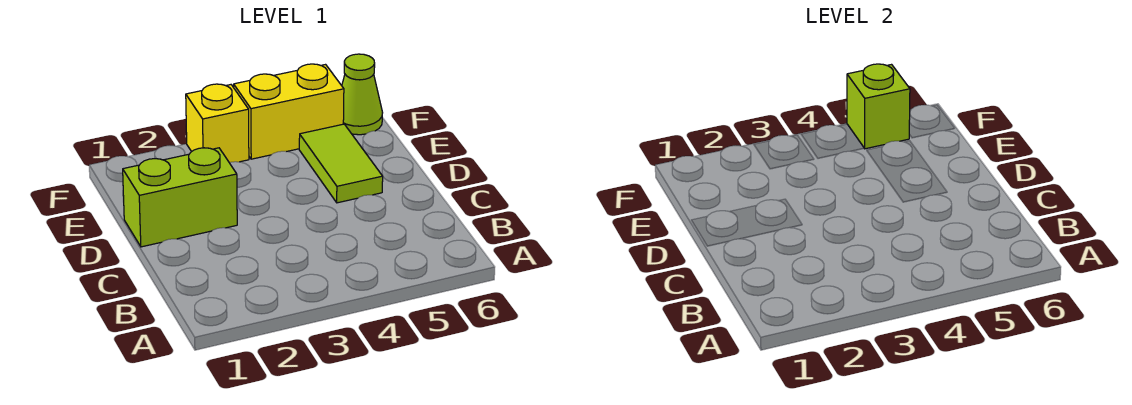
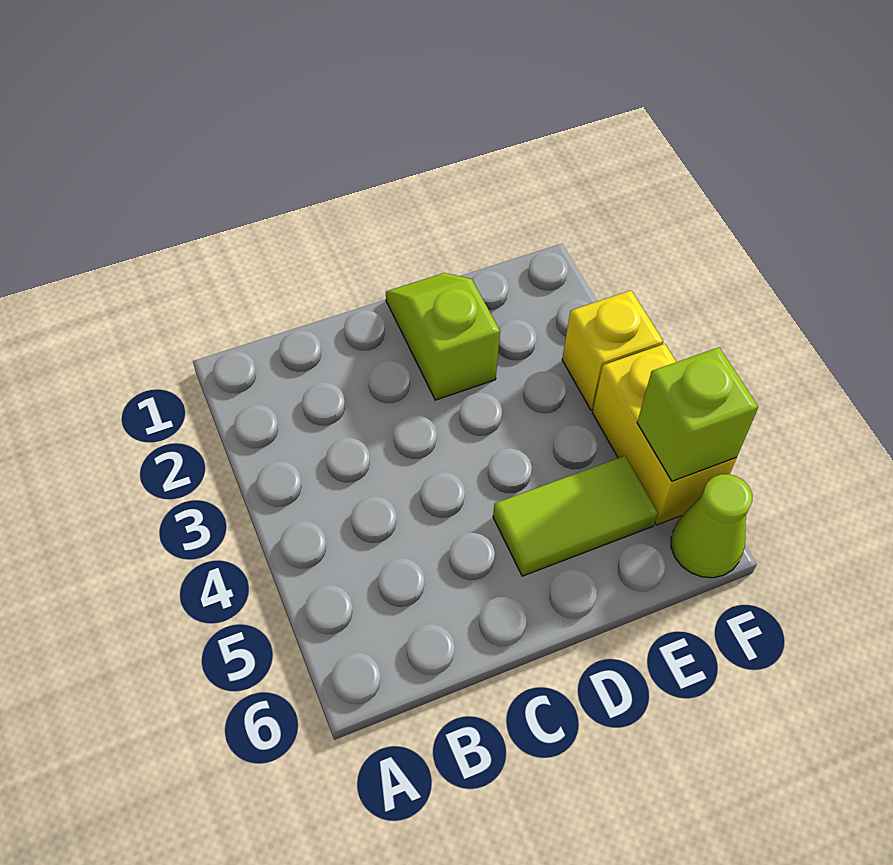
lime brick D1:D2 level 1 -> lime slope D1:D2 level 1 top 2

